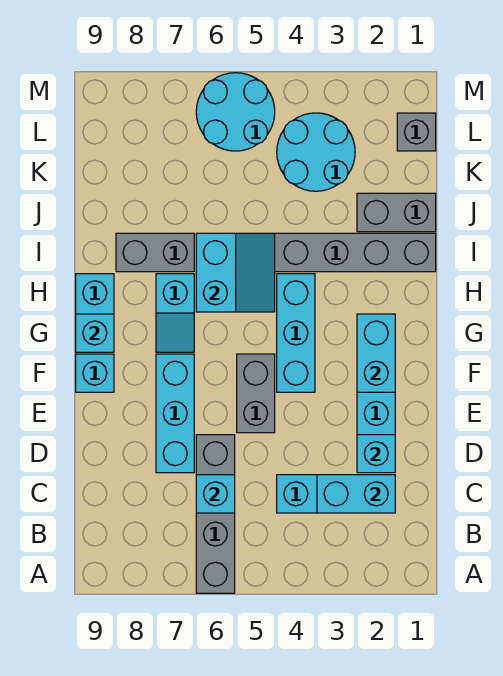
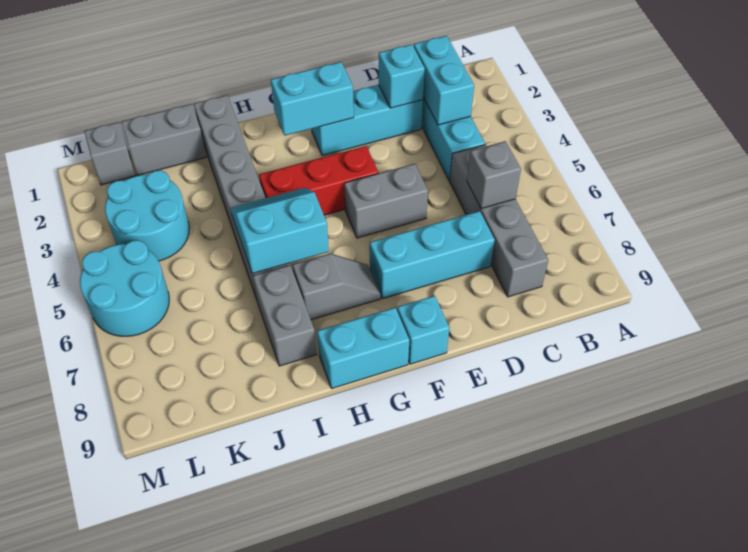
grey brick A6:D6 level 1 -> grey brick C5:C8 level 1
cyan brick C6 level 2 -> grey brick C6 level 2
cyan brick F4:H4 level 1 -> red brick F4:H4 level 1
cyan slope G7:H7 level 1 top H -> grey slope G7:H7 level 1 top H
cyan brick G9 level 2 -> none
grey brick J1:J2 level 1 -> grey brick J1:K1 level 1

